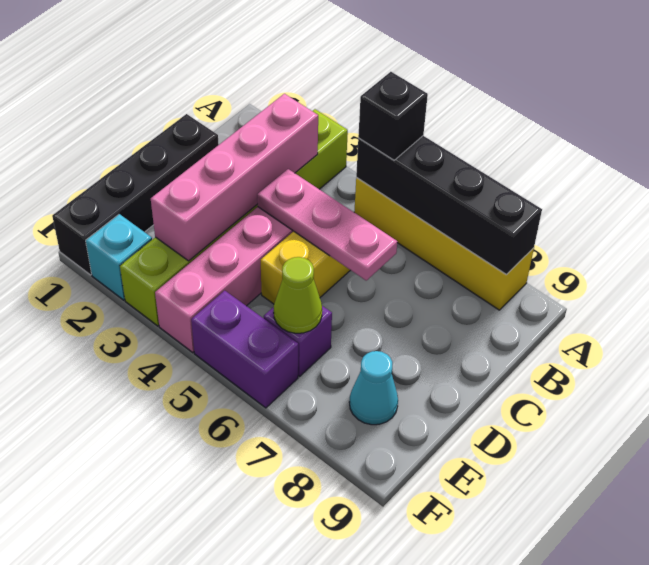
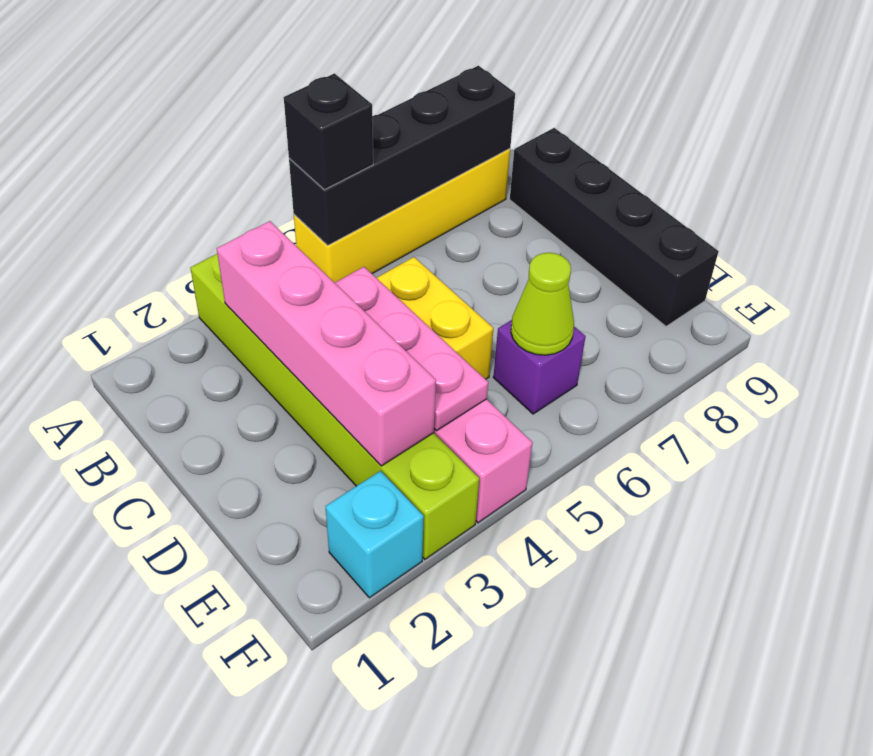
black brick C1:F1 level 1 -> black brick B9:E9 level 1
pink plate C4:C6 level 2 -> pink plate C4:E4 level 2
cyan cone E8 level 1 -> none
purple brick F5:F6 level 1 -> none

